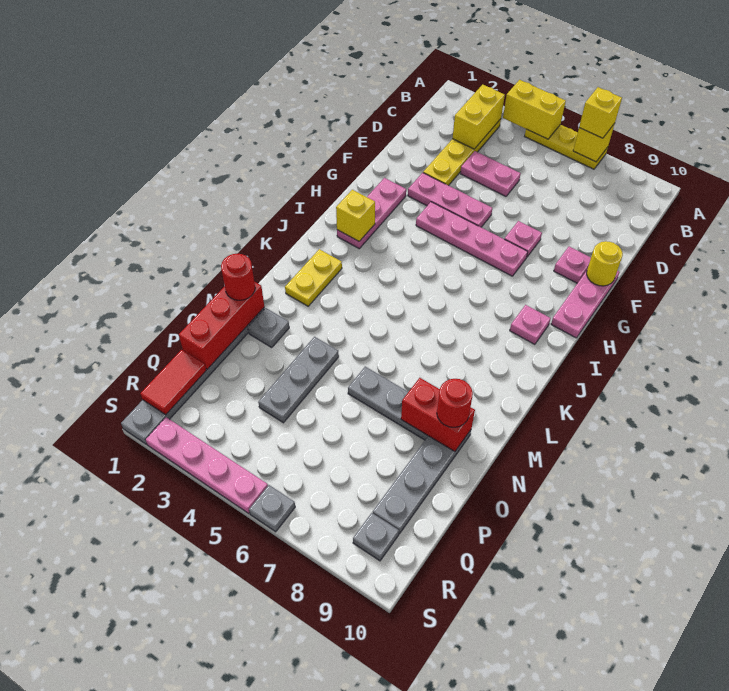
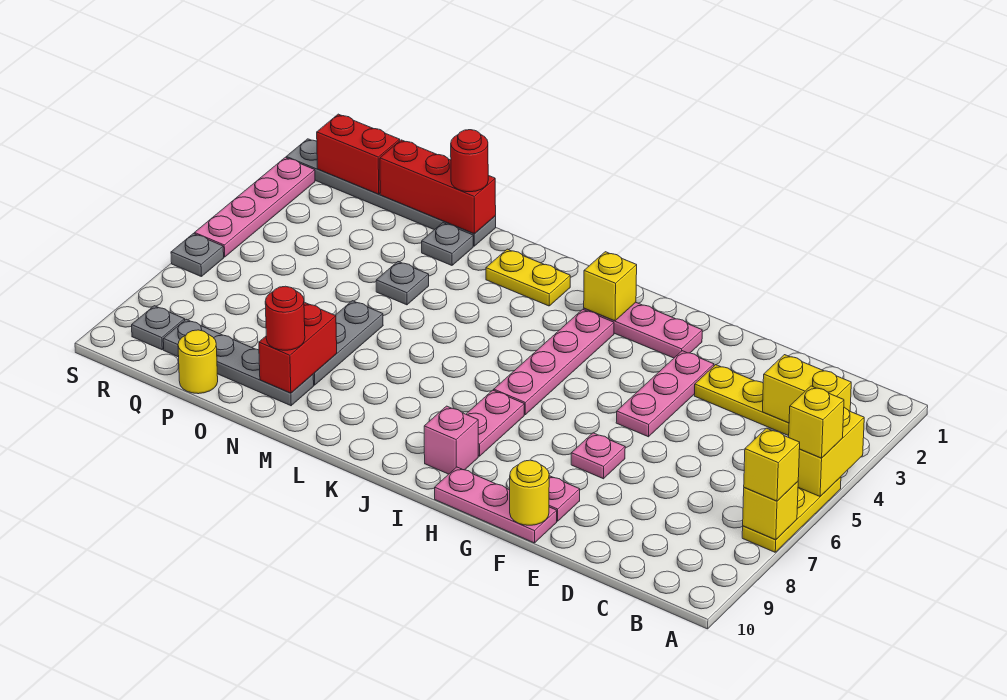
none -> yellow brick A5 level 3
pink plate D4:D5 level 1 -> pink plate I7:I8 level 1
pink plate G4:G7 level 1 -> pink plate I3:I6 level 1
pink plate I9 level 1 -> pink brick I9 level 1
grey plate N4:P4 level 1 -> grey plate N4 level 1
none -> yellow round brick P10 level 1
red tile Q1:R1 level 2 -> red brick Q1:R1 level 2

